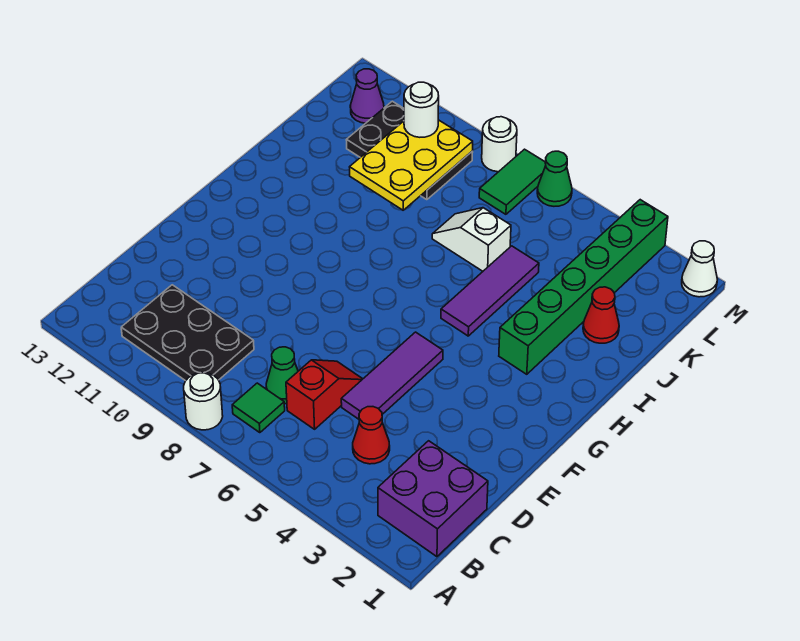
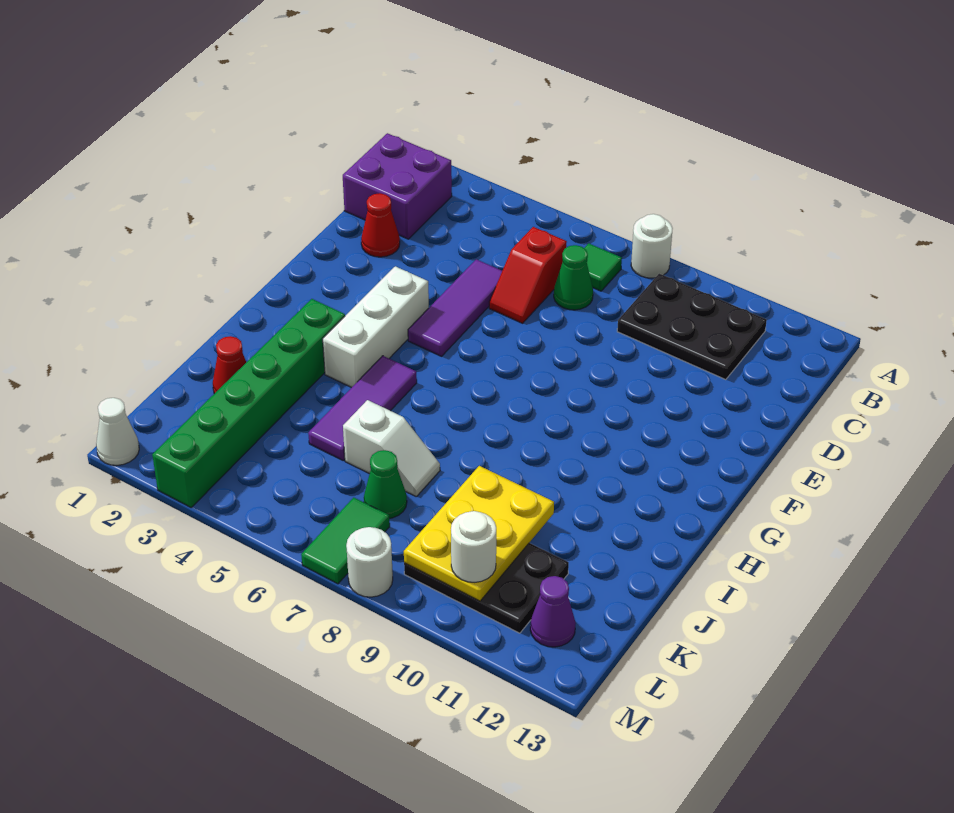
red cone C4 level 1 -> red cone D2 level 1
none -> white brick F4:H4 level 1
green cone M6 level 1 -> green cone K7 level 1

